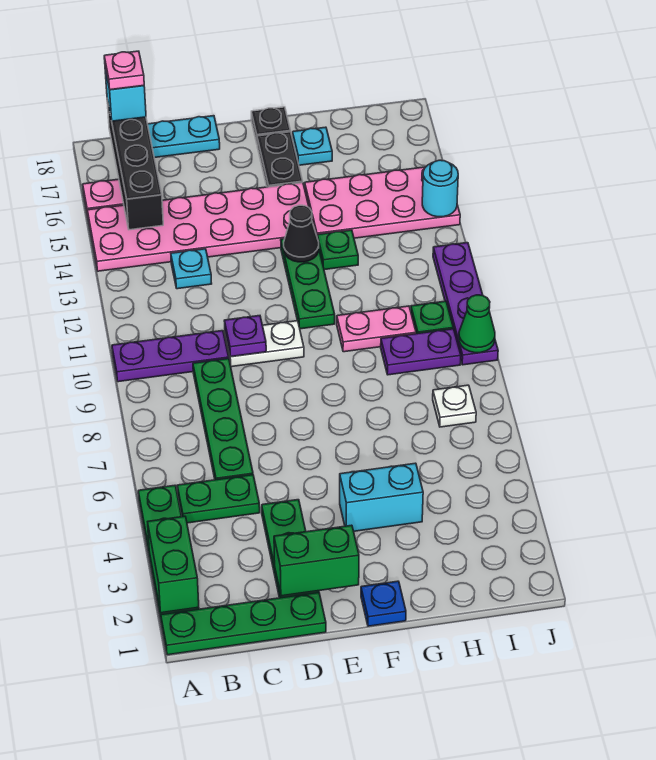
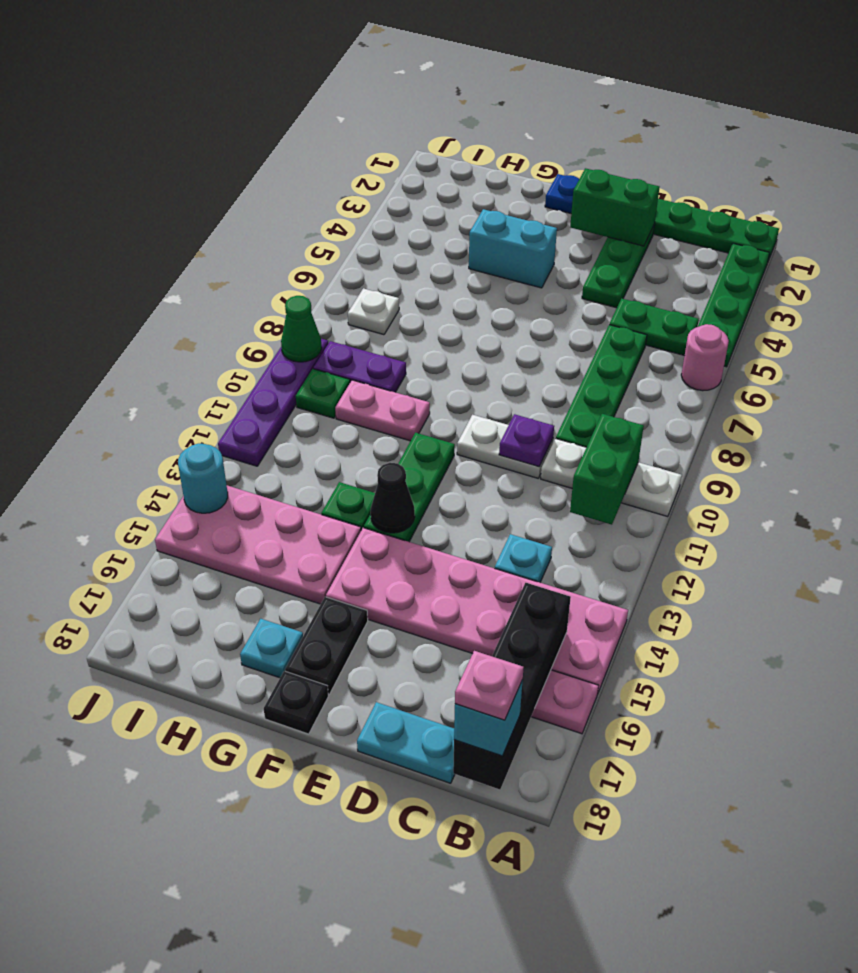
green brick A2:A3 level 2 -> green brick B10:B11 level 2
none -> pink round brick A6 level 1
purple plate A10:C10 level 1 -> white plate A10:C10 level 1

